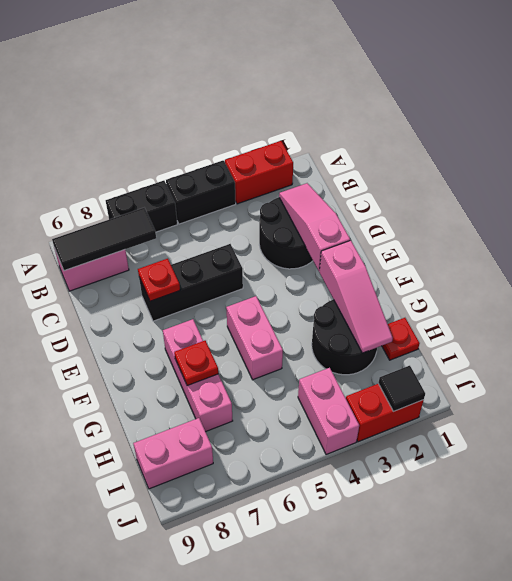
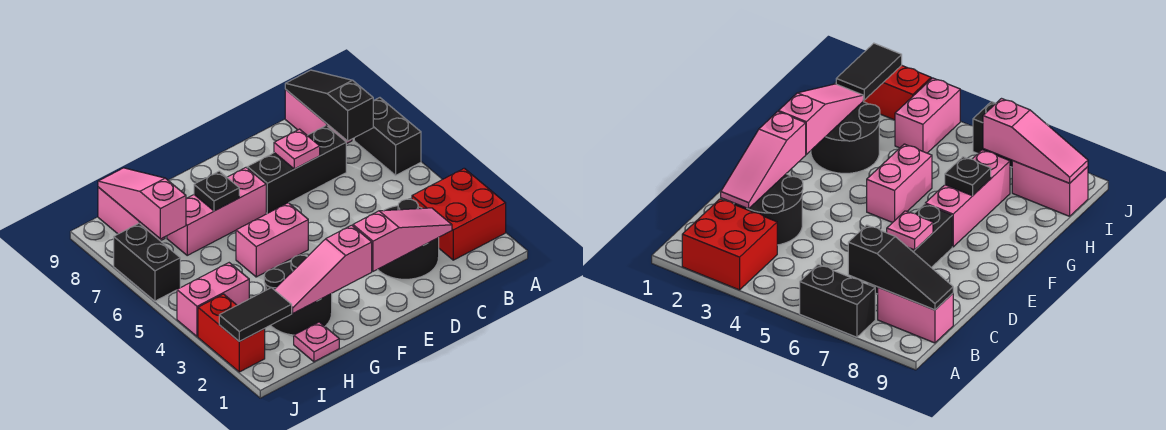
red brick A2:A3 level 1 -> red brick A2:B3 level 1
black brick A4:A5 level 1 -> black brick J6:J7 level 1
black tile B7:B9 level 2 -> black slope B7:B9 level 2 top 7
black brick D5:D7 level 1 -> black brick C7:E7 level 1
red plate D7 level 2 -> pink plate D7 level 2
red plate G7 level 2 -> black plate G7 level 2
red plate H1 level 1 -> pink plate H1 level 1
none -> pink slope I7:I9 level 2 top 7
black tile J2 level 2 -> black tile I2:J2 level 2

